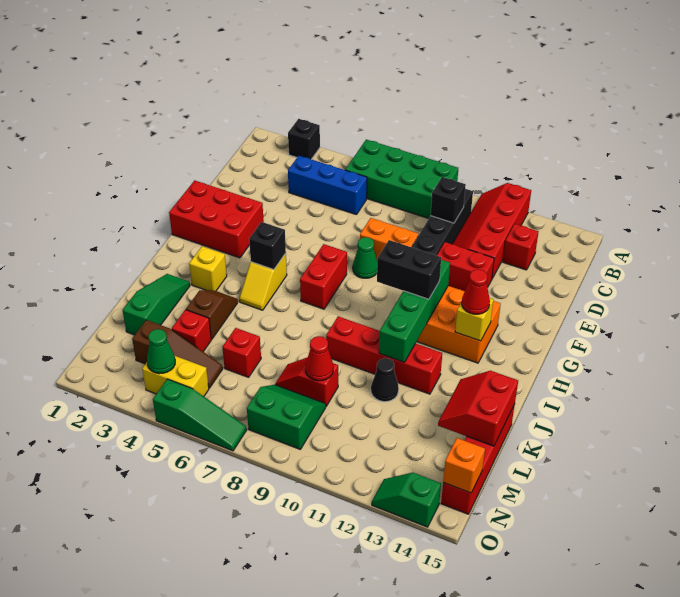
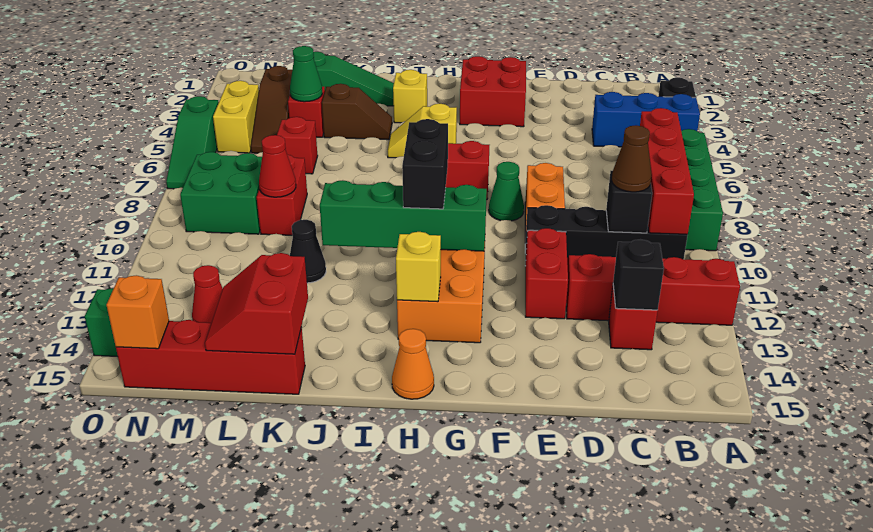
blue brick C4:C6 level 1 -> blue brick A4:C4 level 1
none -> brown cone C10 level 3
red brick F1:G3 level 1 -> red brick F2:G3 level 1
black brick H5 level 2 -> black brick C13 level 2
red cone H13 level 3 -> red cone M13 level 1
none -> orange cone H15 level 1
red brick J9:J12 level 1 -> red brick B7:B10 level 2
red slope K14:L15 level 2 top 15 -> red slope K14:L15 level 2 top K
red slope L8:L9 level 1 top 9 -> red brick L8:L9 level 1
green slope M8:N9 level 1 top N -> green brick M8:N9 level 1
green cone N4 level 2 -> green cone L4 level 2

